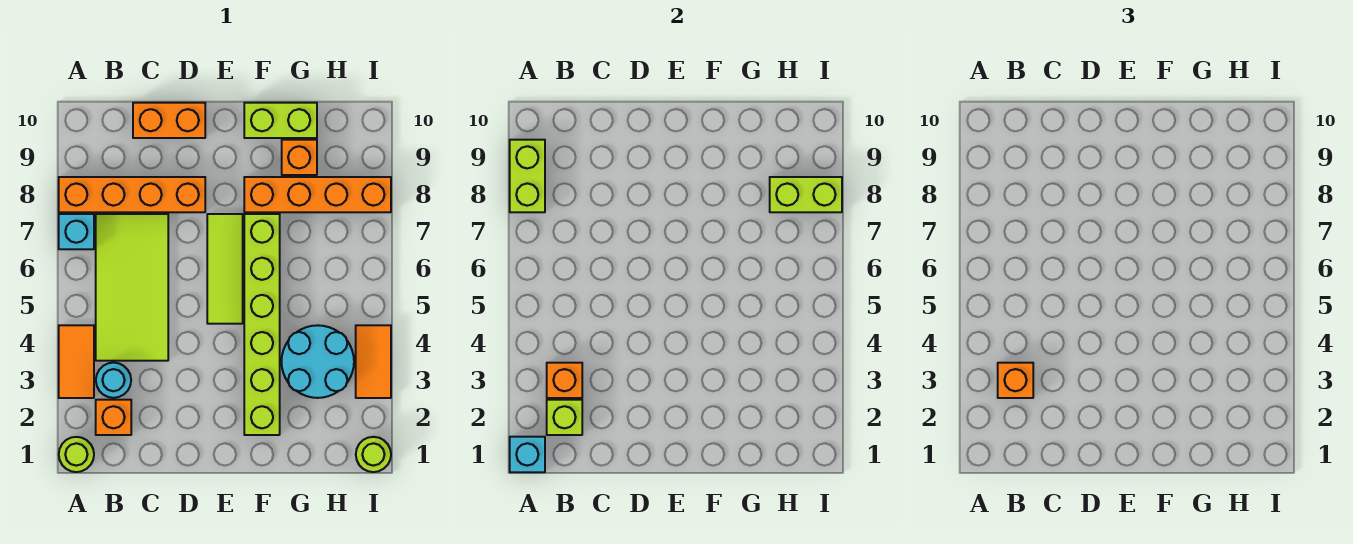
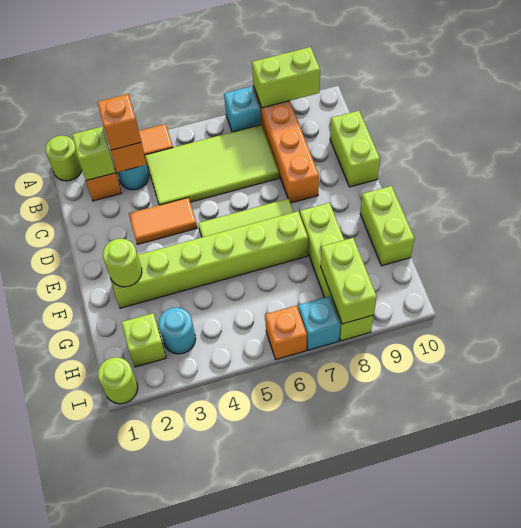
cyan brick A1 level 2 -> cyan brick I7 level 1
orange brick C10:D10 level 1 -> lime brick C10:D10 level 1
none -> lime round brick F2 level 2
orange brick F8:I8 level 1 -> lime brick F8:I8 level 1
cyan round brick G3:H4 level 1 -> cyan round brick H3 level 1
orange brick G9 level 1 -> orange brick I6 level 1
none -> lime brick H2 level 1
orange tile I3:I4 level 1 -> orange tile D3:D4 level 1

